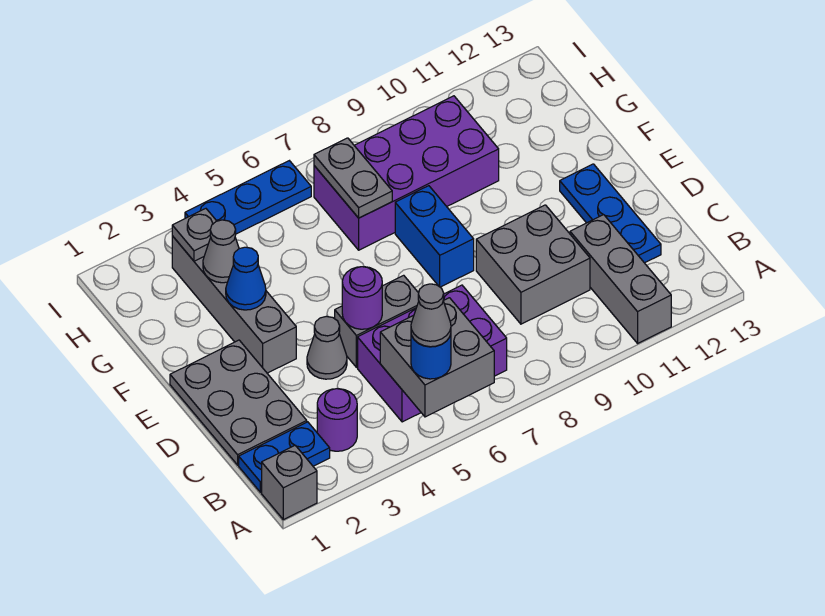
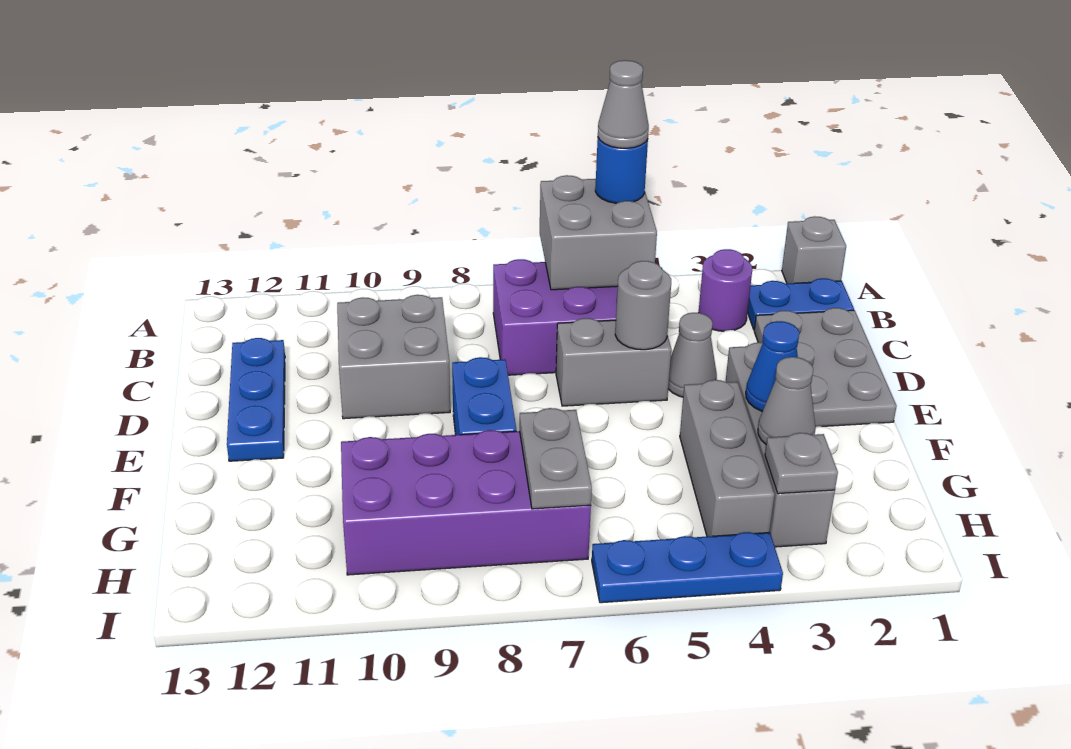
grey brick A11:C11 level 1 -> grey brick F4:H4 level 1
purple round brick D5 level 2 -> grey round brick D5 level 2

